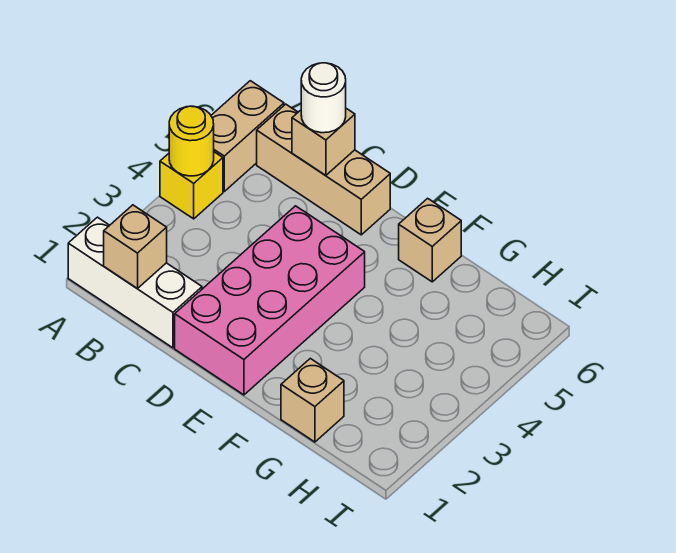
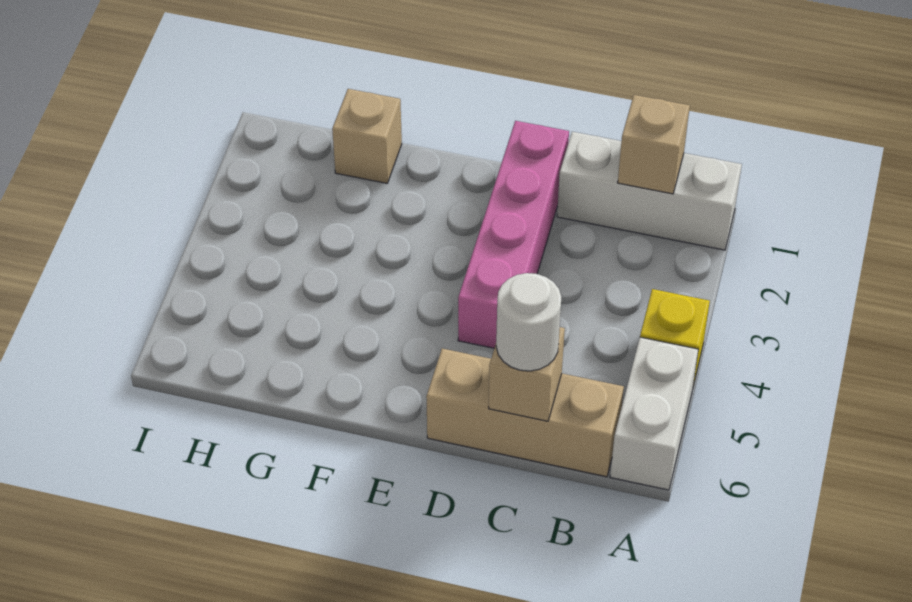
yellow round brick A4 level 2 -> none
tan brick A5:A6 level 1 -> white brick A5:A6 level 1
pink brick D1:E4 level 1 -> pink brick D1:D4 level 1
tan brick F6 level 1 -> none

